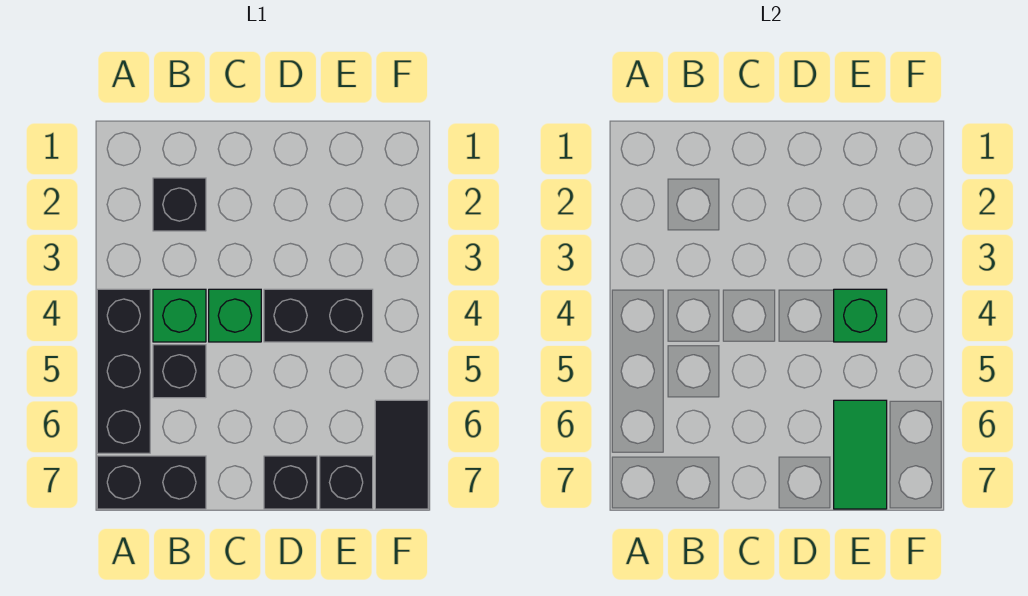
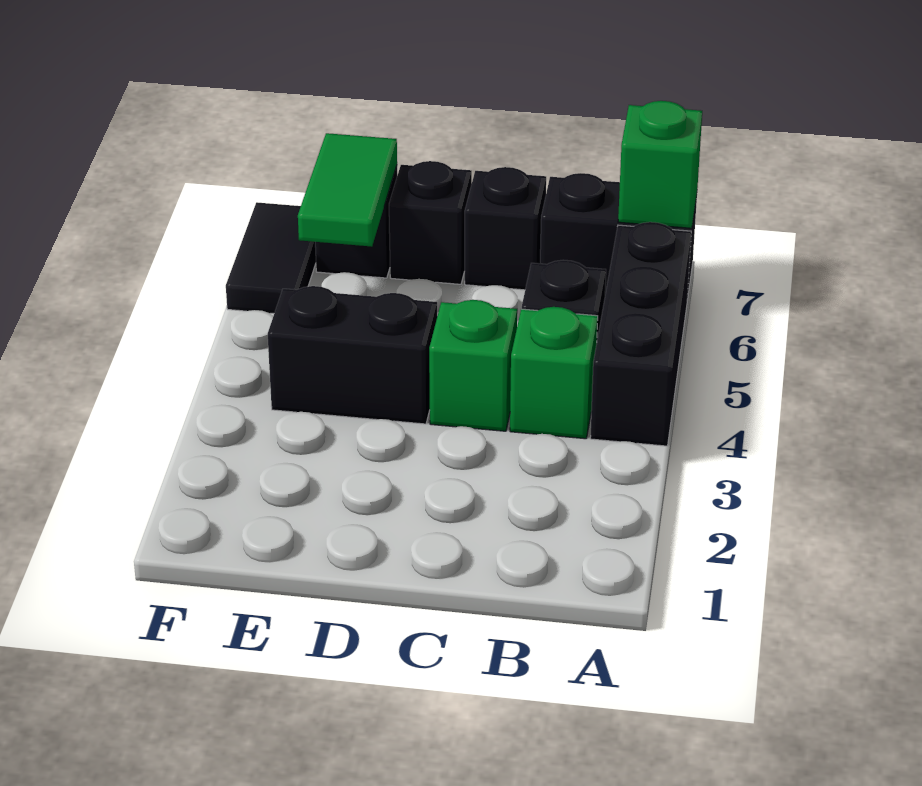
black brick B2 level 1 -> black brick C7 level 1
green brick E4 level 2 -> green brick A7 level 2

